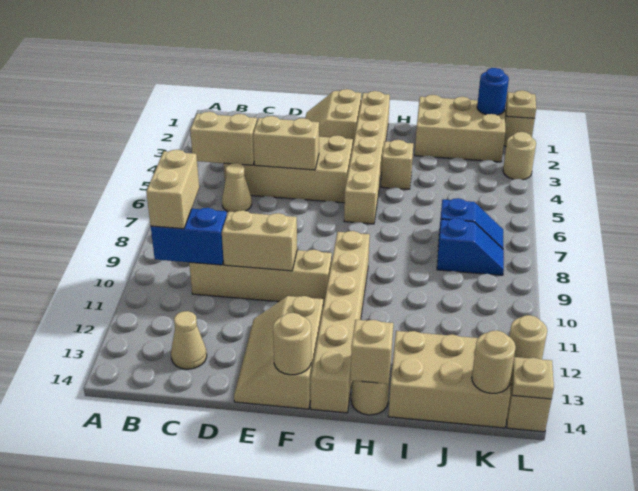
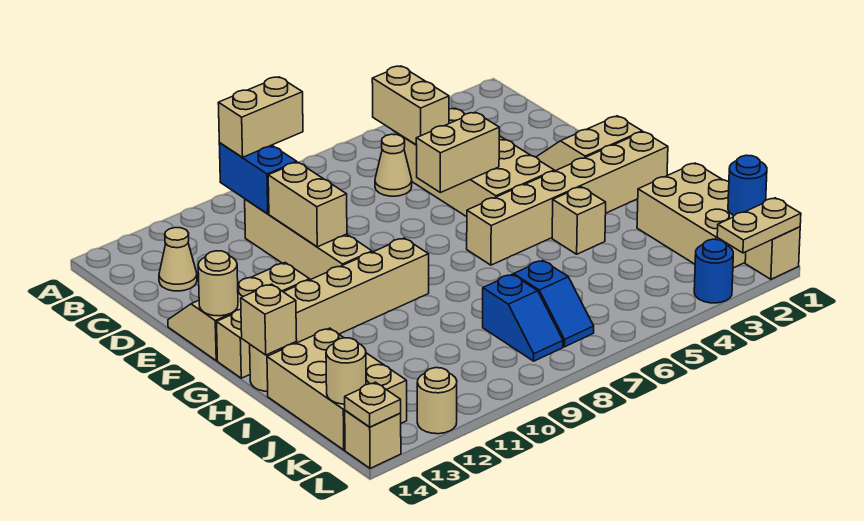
tan brick D5:E5 level 2 -> tan brick E5:E6 level 2
tan plate L1 level 2 -> tan plate L1:L2 level 2
tan round brick L3 level 1 -> blue round brick L3 level 1

